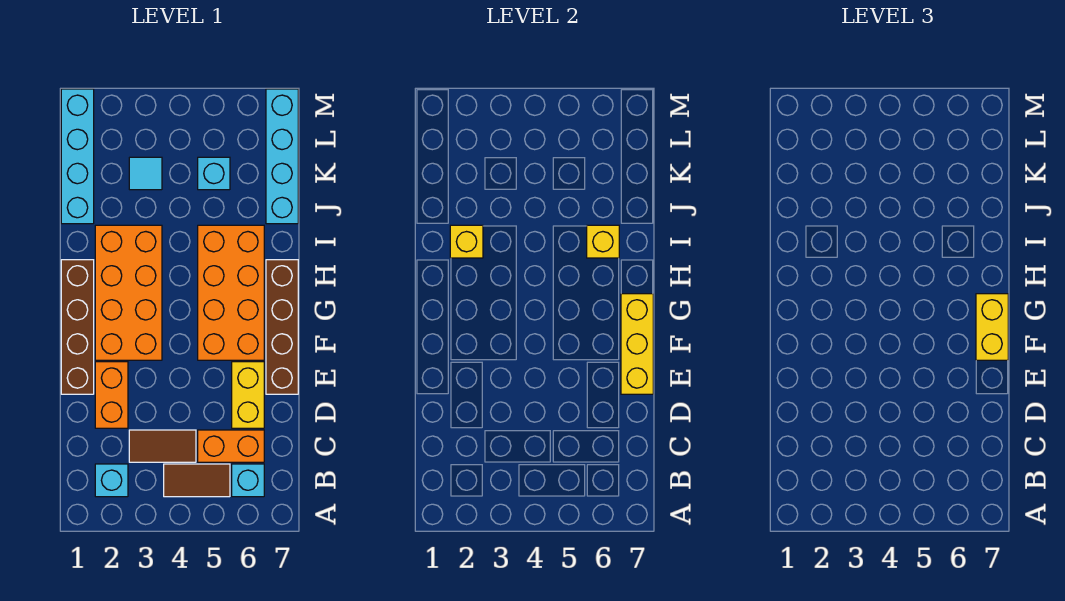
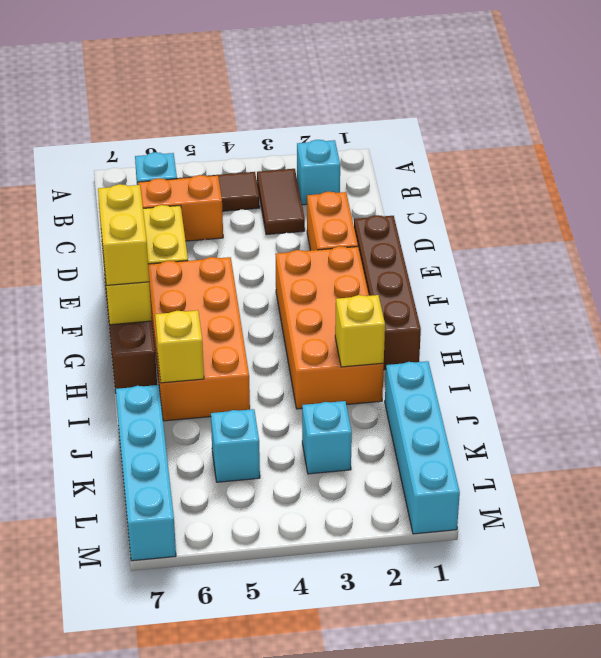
brown tile C3:C4 level 1 -> brown tile B3:C3 level 1
cyan tile K3 level 1 -> cyan brick K3 level 1

